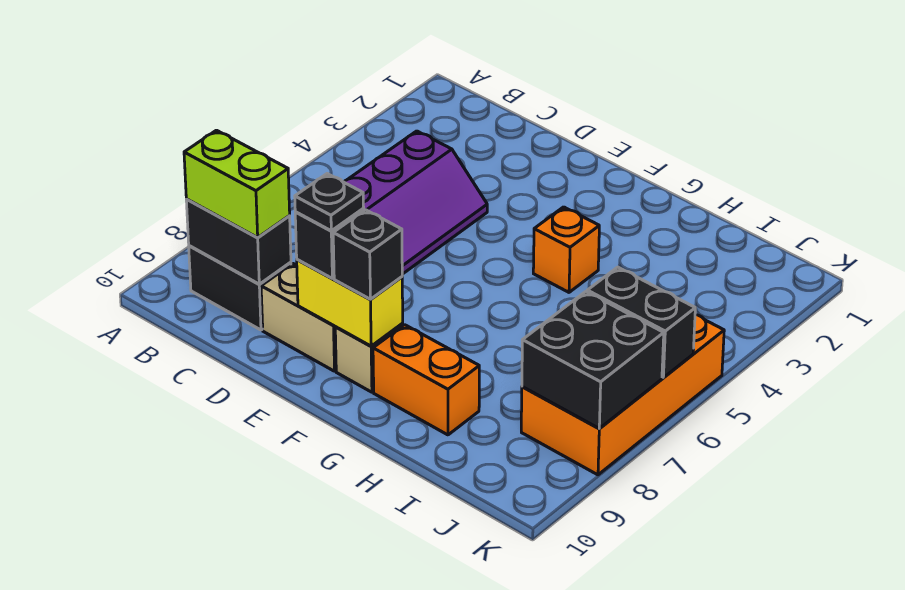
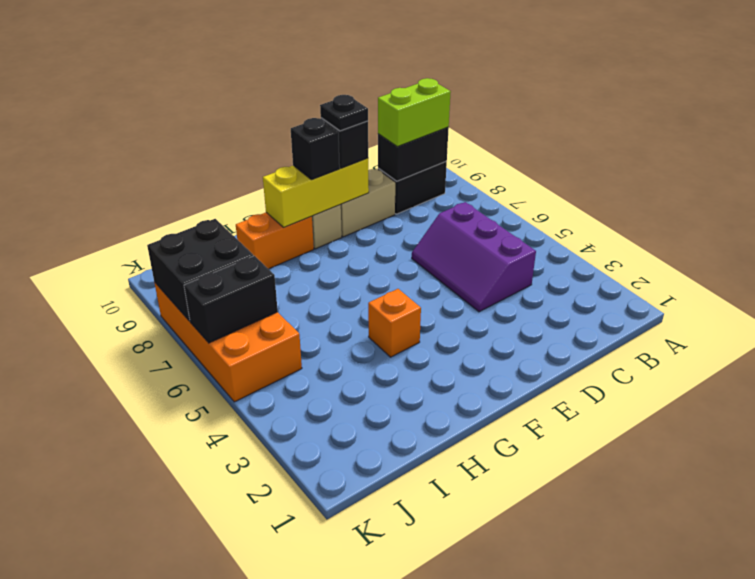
yellow brick E9:F9 level 2 -> yellow brick E9:G9 level 2

